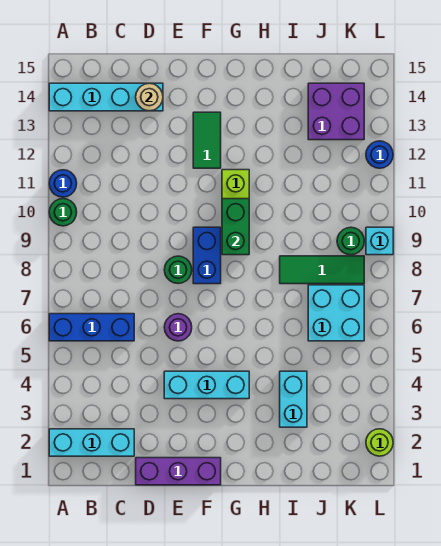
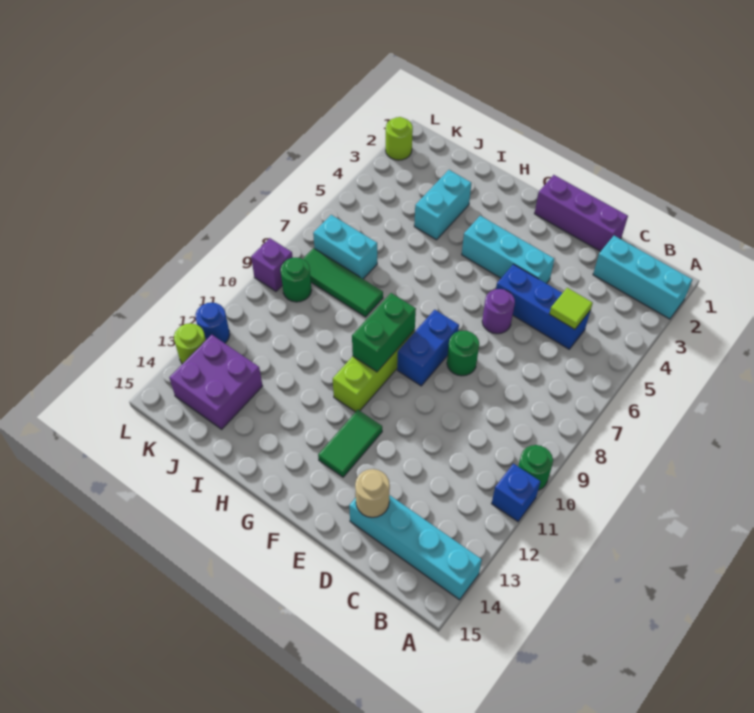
blue brick A6:C6 level 1 -> blue brick C5:E5 level 1
blue round brick A11 level 1 -> blue brick A11 level 1
none -> lime tile C5 level 2
cyan brick J6:K7 level 1 -> cyan brick J7:K7 level 1
cyan brick L9 level 1 -> purple brick L9 level 1
none -> lime round brick L13 level 1

